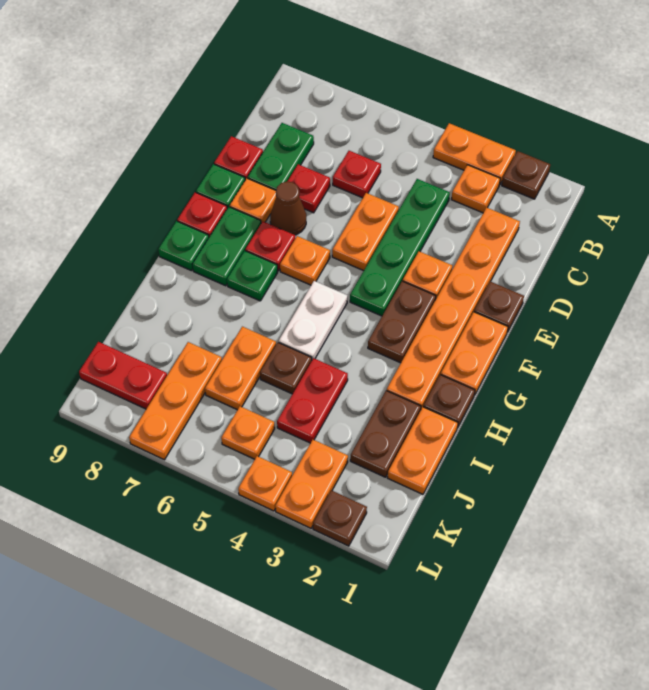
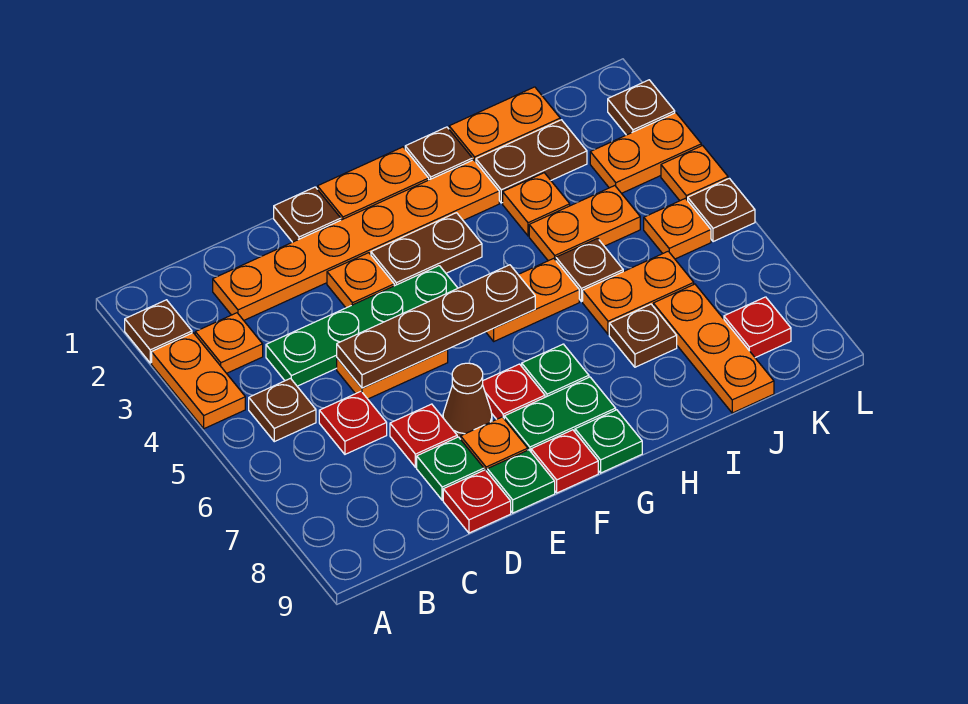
none -> brown plate B5 level 1
green plate C8:D8 level 1 -> green plate D8 level 1
none -> brown plate D5:G5 level 2
orange plate F6 level 1 -> orange plate I3 level 1
white plate G5:H5 level 1 -> orange plate G5:H5 level 1
red plate I4:J4 level 1 -> orange plate I4:J4 level 1
none -> brown plate I7 level 1
orange plate J7:L7 level 1 -> orange plate J7:J9 level 1
red plate K8:K9 level 1 -> red plate K8 level 1
none -> brown plate L5 level 1

